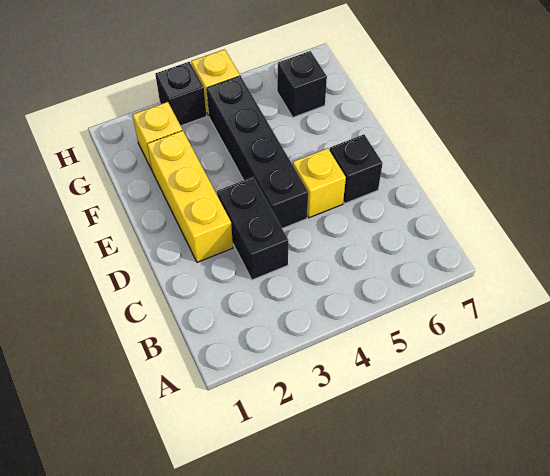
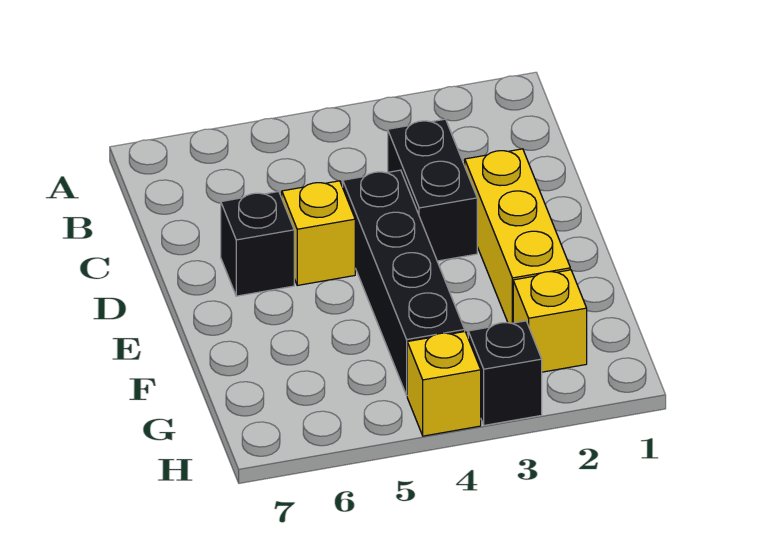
black brick G6 level 1 -> none

